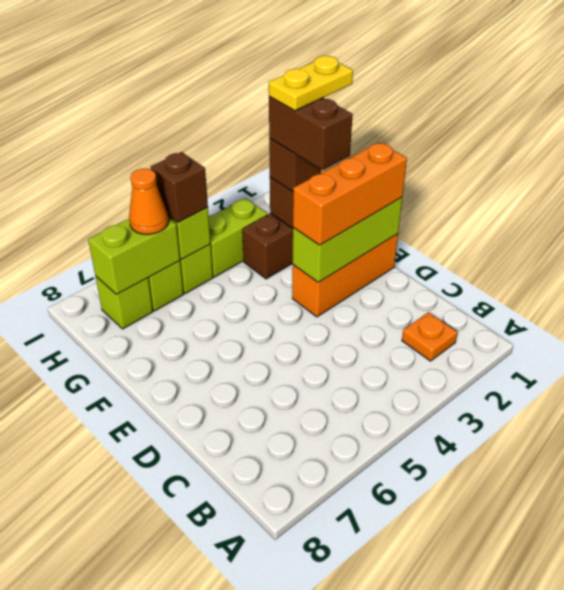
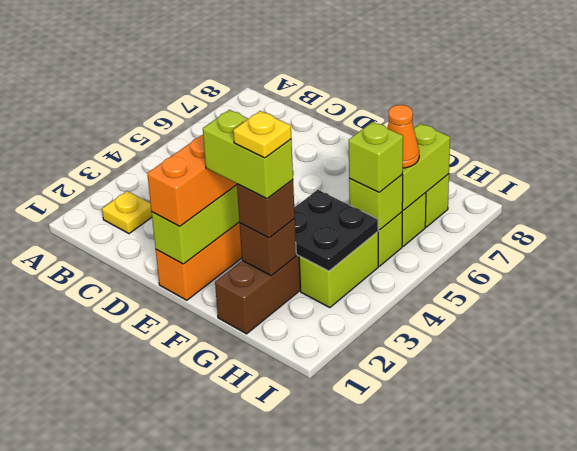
orange plate B2 level 1 -> yellow plate B2 level 1
brown brick F2:G2 level 4 -> lime brick F2:G2 level 4
yellow plate G1:G2 level 5 -> yellow plate G2 level 5
none -> black plate G3:H4 level 2
brown brick H5 level 3 -> lime brick H5 level 3

